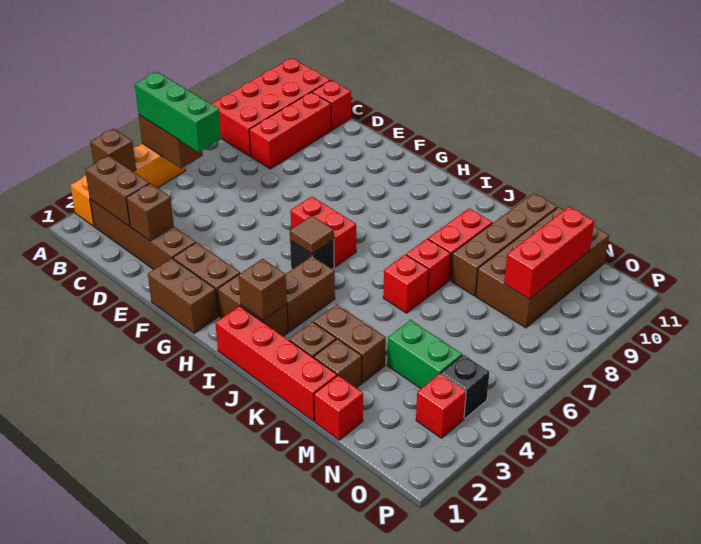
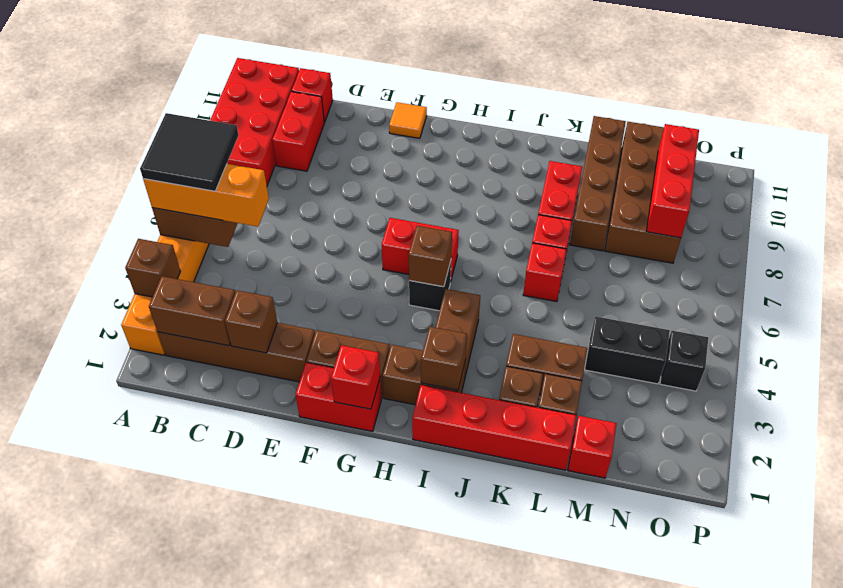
green brick A5:C5 level 3 -> orange brick A5:C5 level 3
none -> black tile A5:B6 level 4
red brick C8:C10 level 1 -> red brick C9:C10 level 1
brown brick F1:G1 level 1 -> red brick F1:G1 level 1
none -> orange tile F11 level 1
brown tile H5 level 2 -> brown brick H5 level 2
green brick M4:N4 level 1 -> black brick M4:N4 level 1
red brick O3 level 1 -> red brick G1 level 2

